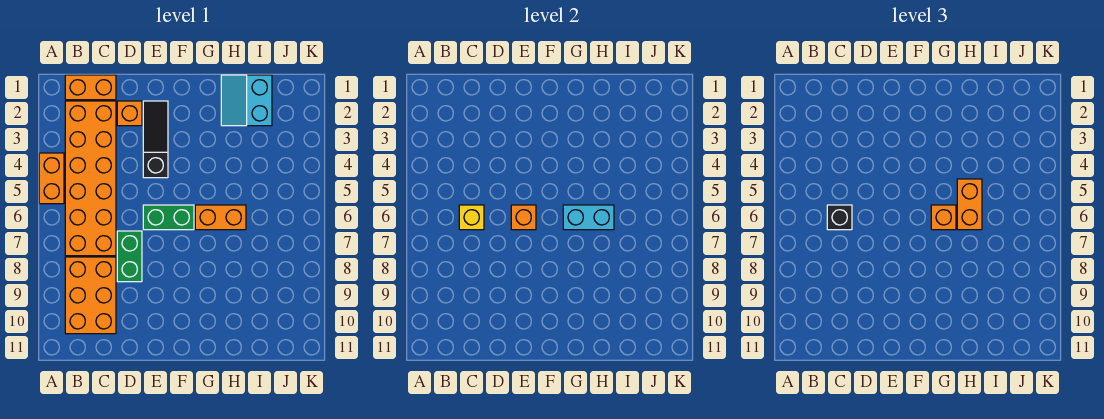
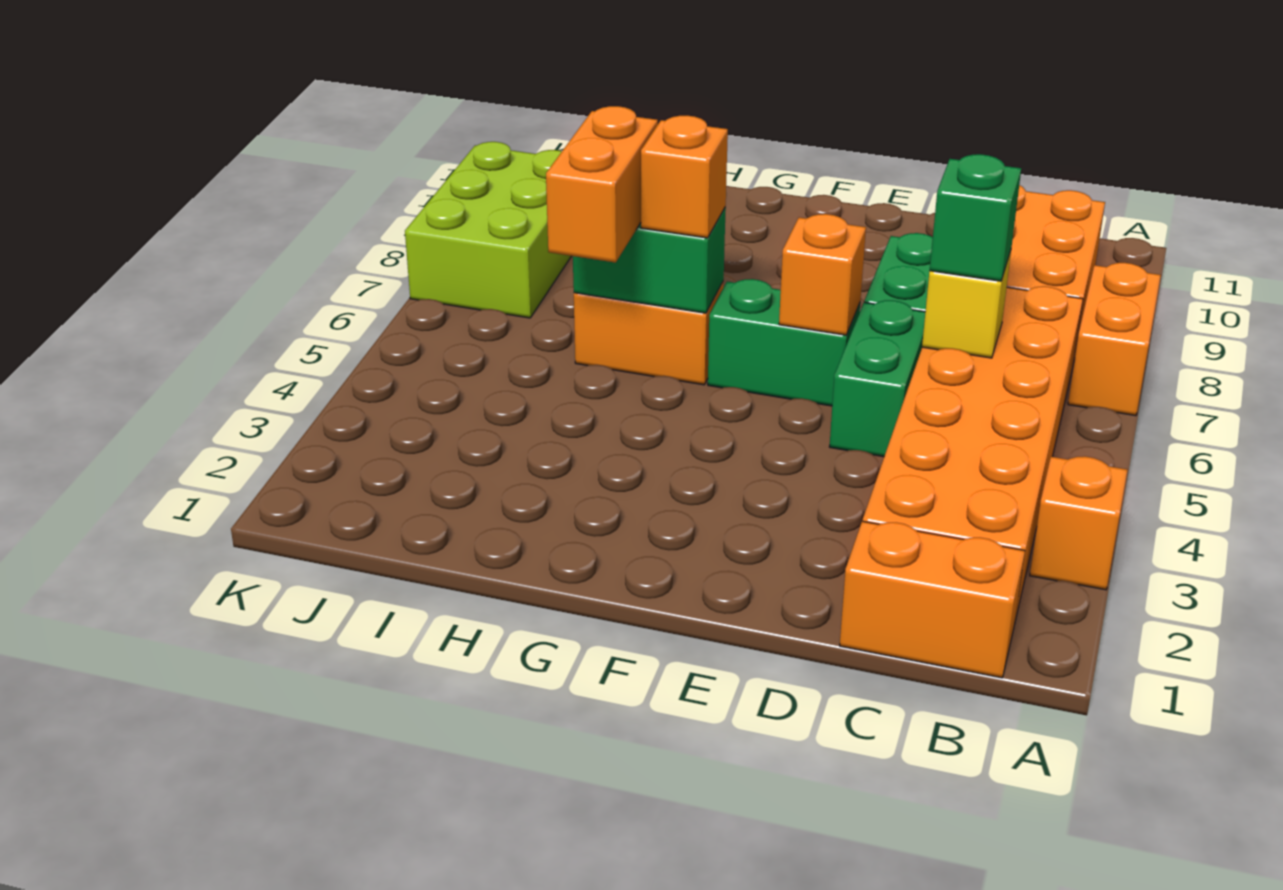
orange brick A4:A5 level 1 -> orange brick A7:A8 level 1
black brick C6 level 3 -> green brick C6 level 3
orange brick D2 level 1 -> orange brick A3 level 1
none -> green brick D5:D6 level 1
black slope E2:E4 level 1 top 4 -> none
cyan brick G6:H6 level 2 -> green brick G6:H6 level 2
cyan slope H1:I2 level 1 top I -> none
none -> lime brick J7:K9 level 1

